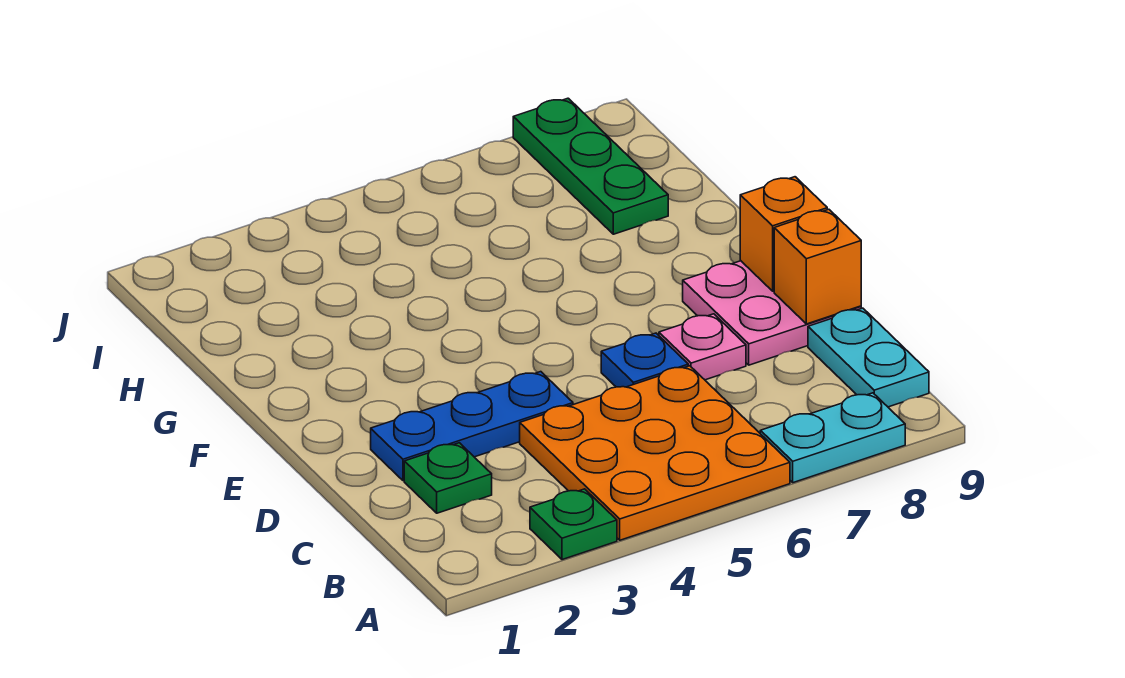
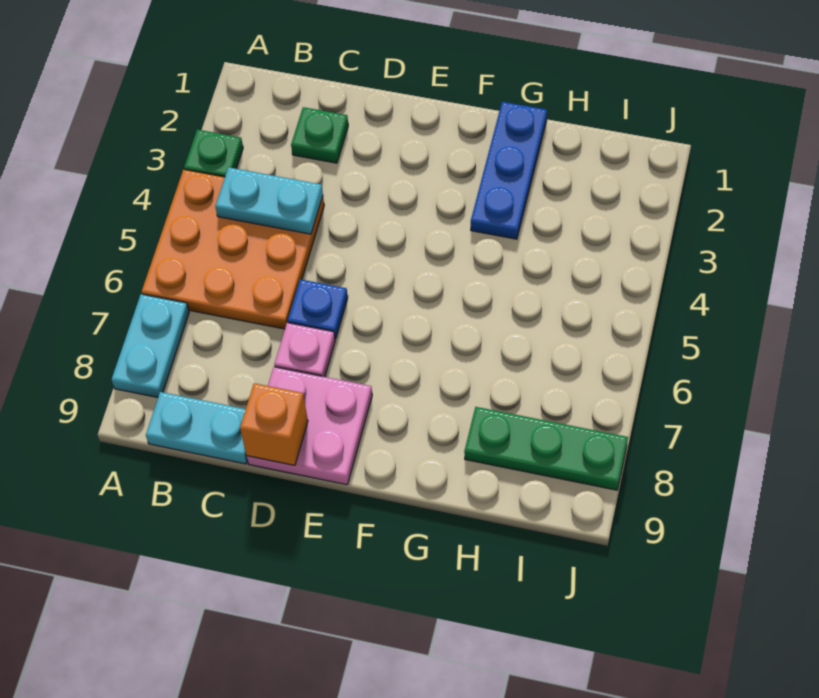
none -> cyan plate B4:C4 level 2
blue plate D2:D4 level 1 -> blue plate G1:G3 level 1
orange brick E9 level 2 -> none

